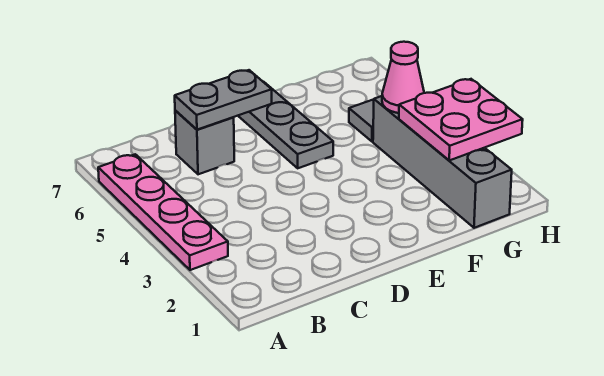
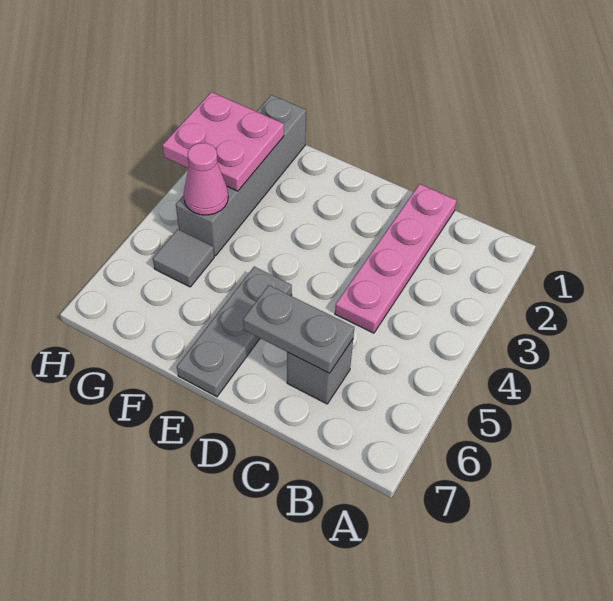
pink plate A3:A6 level 1 -> pink plate C1:C4 level 1

